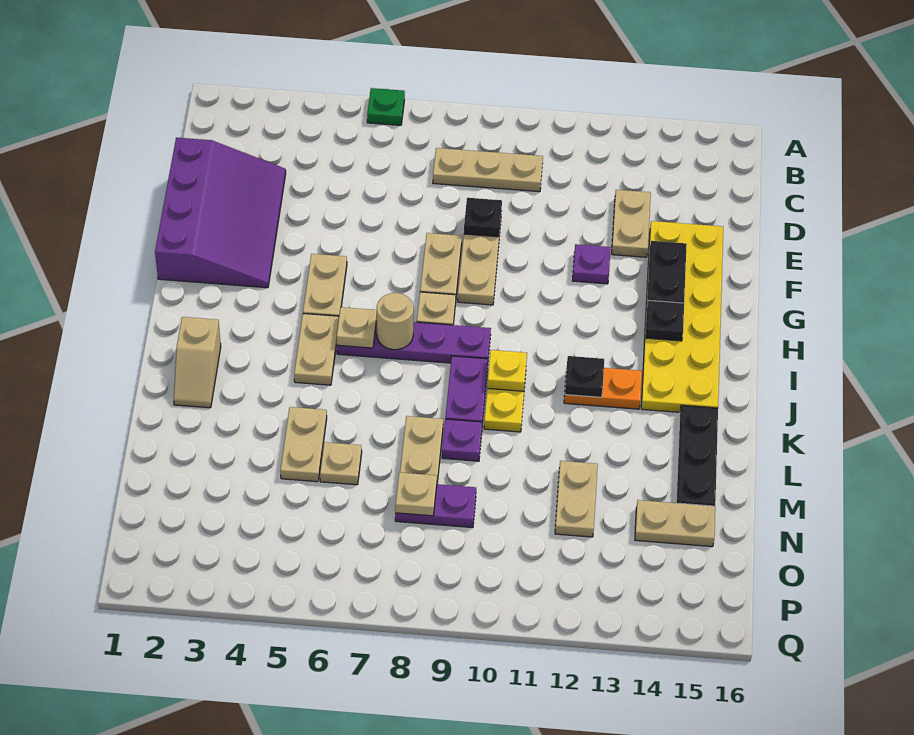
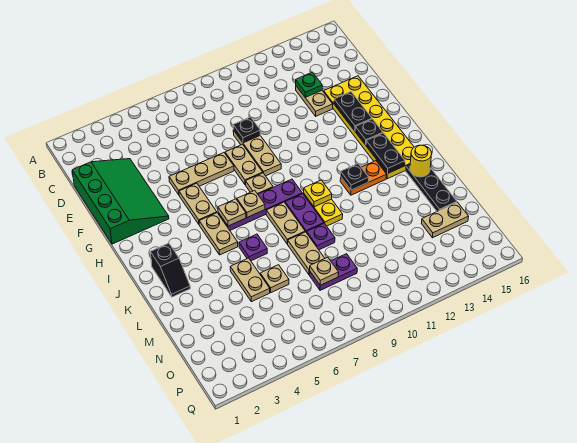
green plate A6 level 1 -> green plate D13 level 2
tan plate C8:C10 level 1 -> tan plate F5:F7 level 1
purple slope D1:G3 level 1 top 1 -> green slope D1:G3 level 1 top 1
purple plate F12 level 1 -> purple plate K6 level 1
tan round brick I7 level 2 -> tan plate I7 level 2
none -> black plate I14:J14 level 2
tan slope J2:K2 level 1 top J -> black slope J2:K2 level 1 top J
none -> yellow round brick K15 level 2
tan plate M12:N12 level 1 -> tan plate J8:K8 level 1

